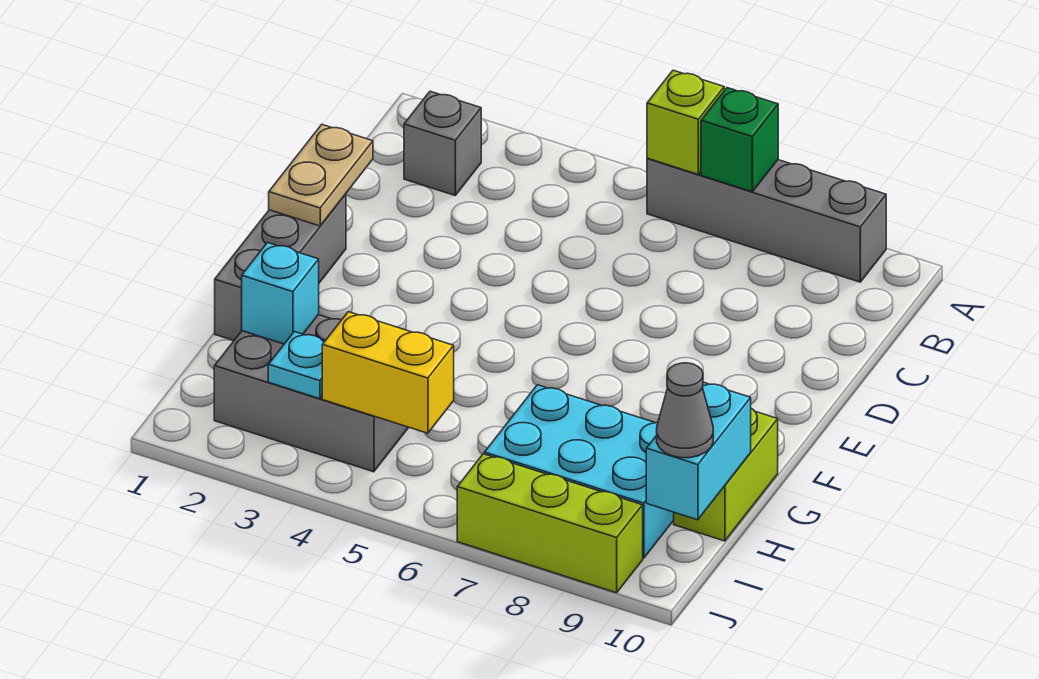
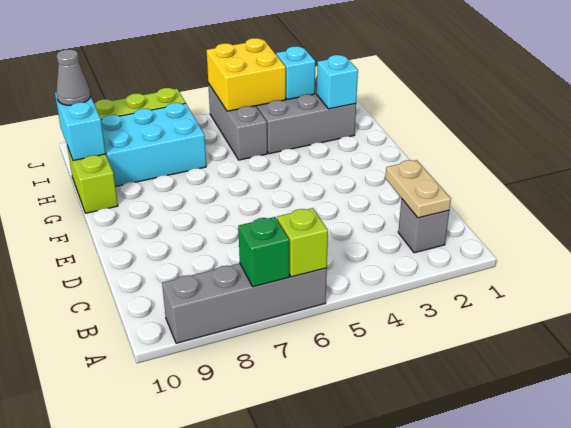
tan plate D1:E1 level 2 -> tan plate B2:C2 level 2
grey brick E1:G1 level 1 -> grey brick H5:J5 level 1
cyan plate I3 level 2 -> cyan brick I3 level 2
yellow brick I4:I5 level 2 -> yellow brick I4:J5 level 2

